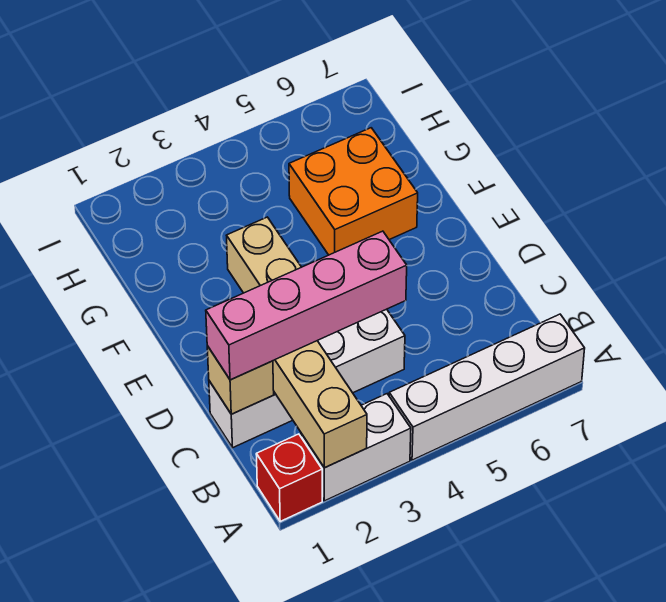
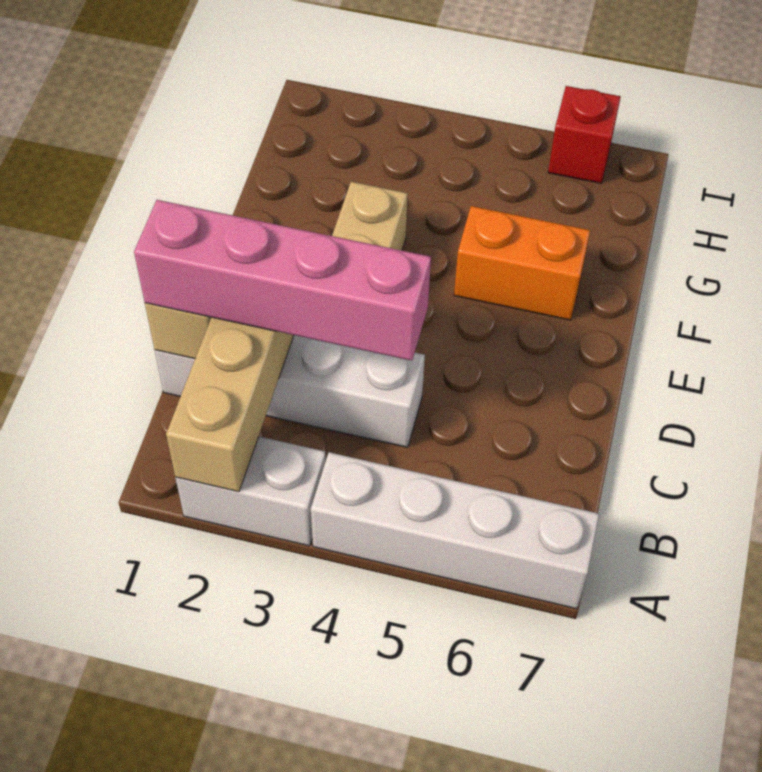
red brick A1 level 1 -> red brick I6 level 1
orange brick F5:G6 level 1 -> orange brick F5:F6 level 1

